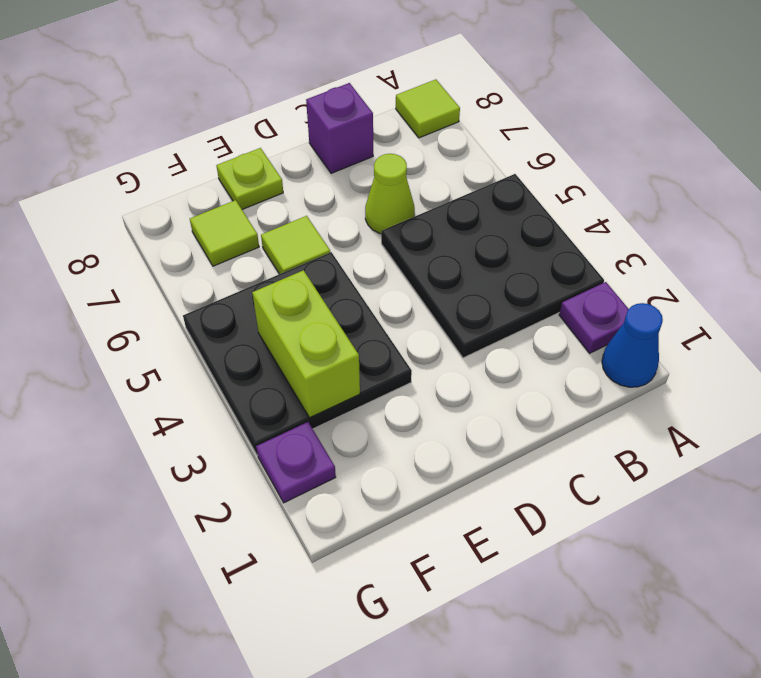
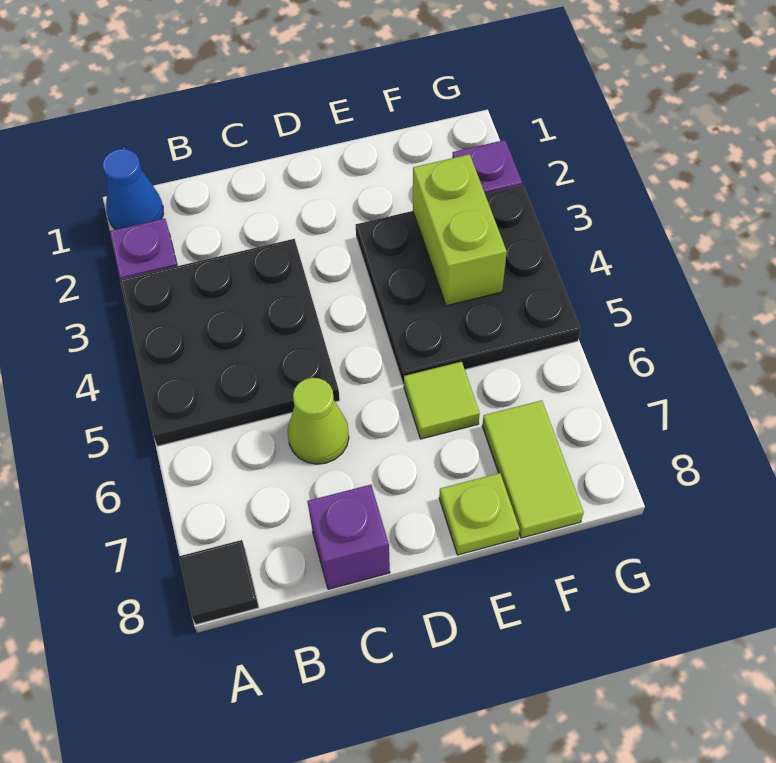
lime tile A8 level 1 -> black tile A8 level 1
lime tile F7 level 1 -> lime tile F7:F8 level 1

